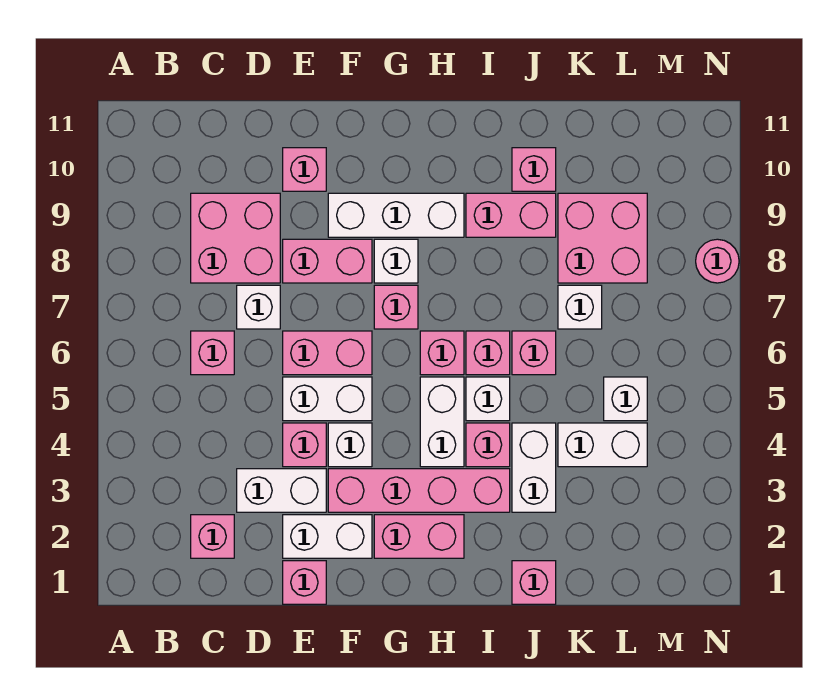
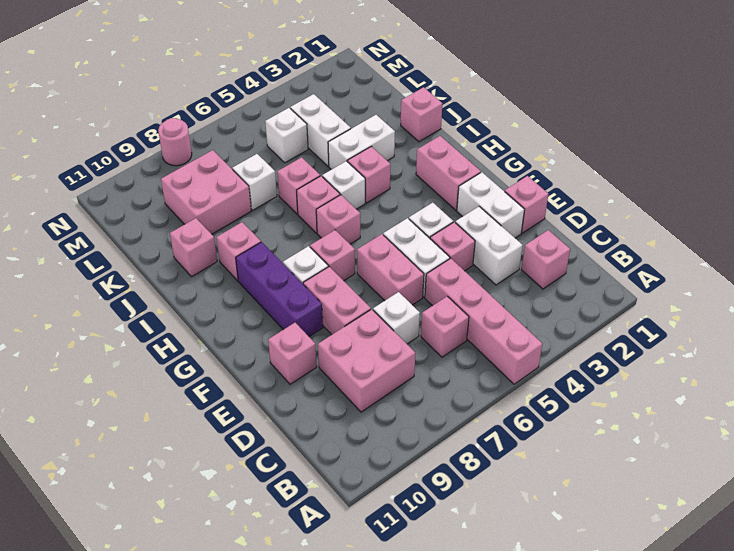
pink brick F3:I3 level 1 -> pink brick A5:D5 level 1
white brick F9:H9 level 1 -> purple brick F9:H9 level 1
white brick H4:H5 level 1 -> none
pink brick I9:J9 level 1 -> pink brick I9 level 1

